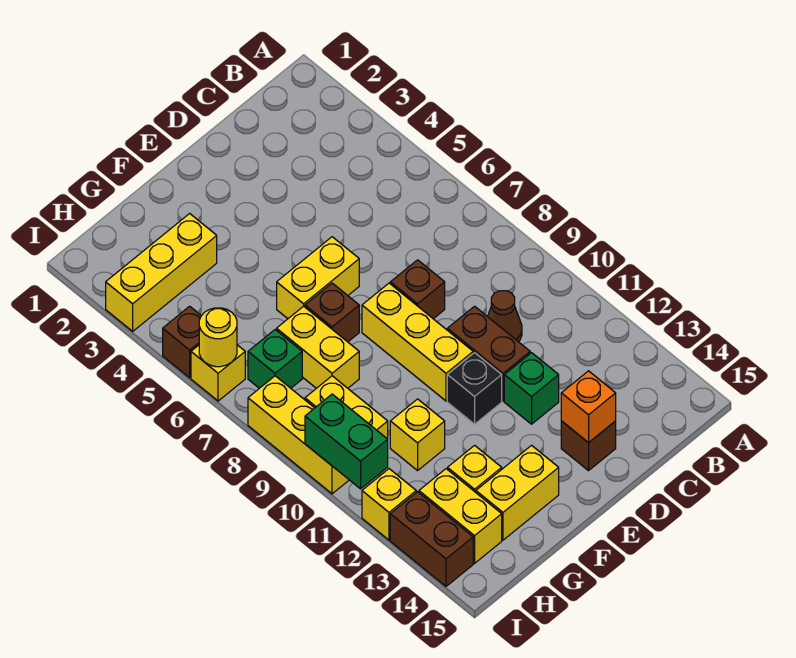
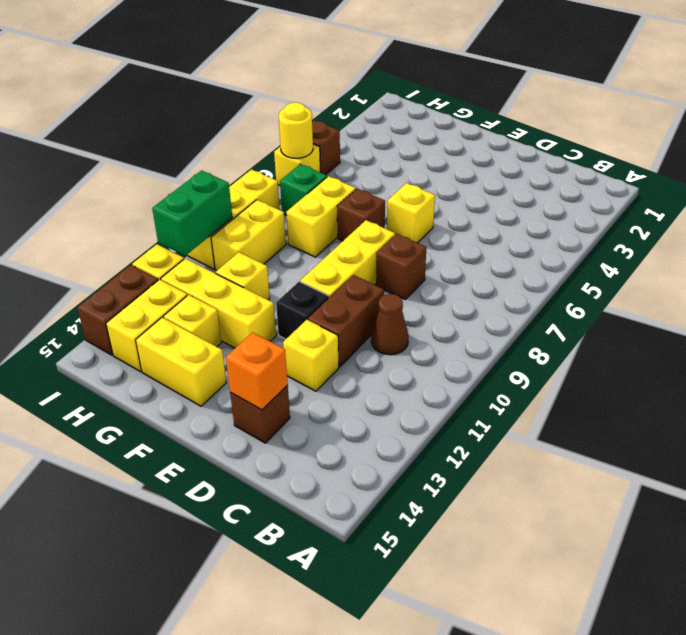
green brick D12 level 1 -> yellow brick D12 level 1
yellow brick E6:F6 level 1 -> yellow brick E6 level 1
yellow brick G3:I3 level 1 -> yellow brick F12:H12 level 1

